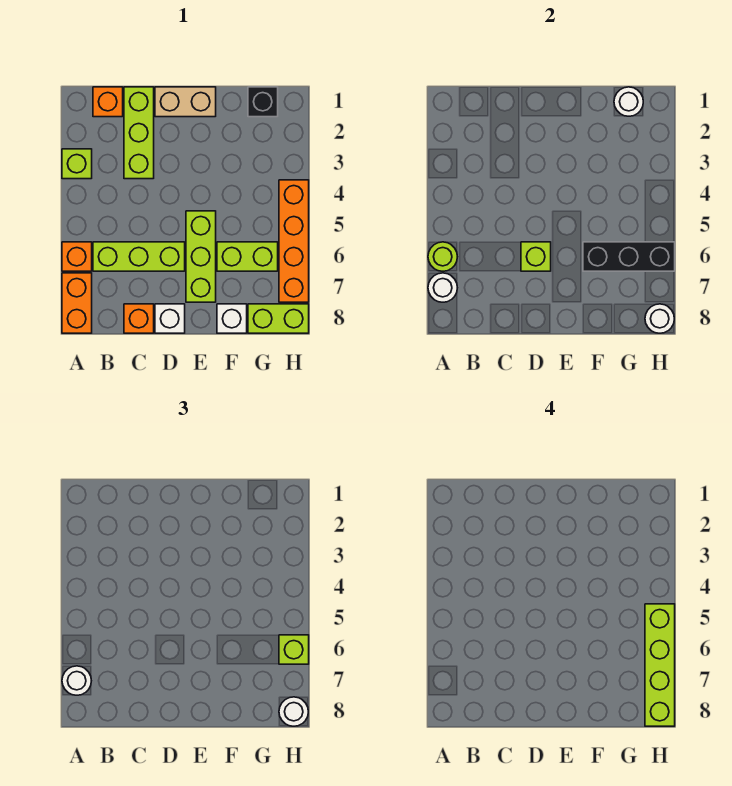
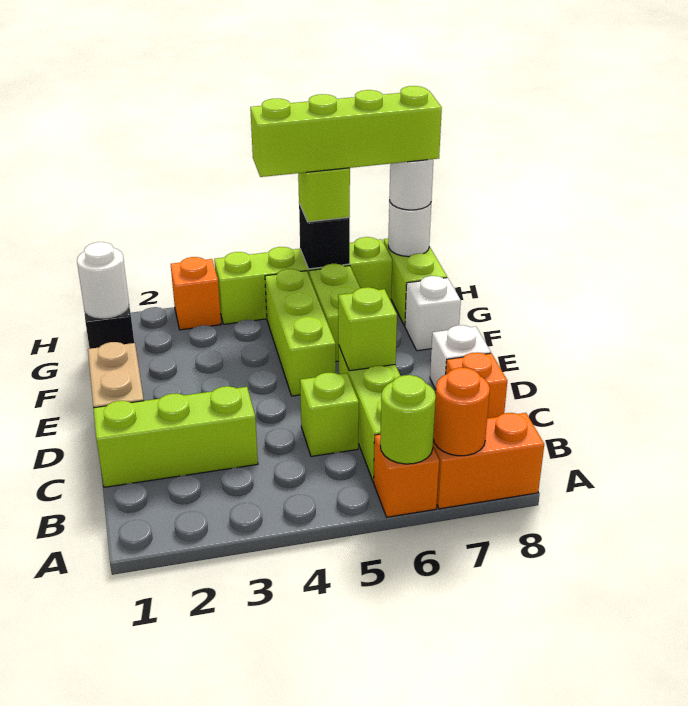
lime brick A3 level 1 -> lime brick C5 level 1
white round brick A7 level 2 -> orange round brick A7 level 2
white round brick A7 level 3 -> none
orange brick B1 level 1 -> orange brick H3 level 1
lime brick E5:E7 level 1 -> lime brick E5:G5 level 1
black brick F6:H6 level 2 -> black brick H6 level 2
orange brick H4:H7 level 1 -> lime brick H4:H7 level 1

